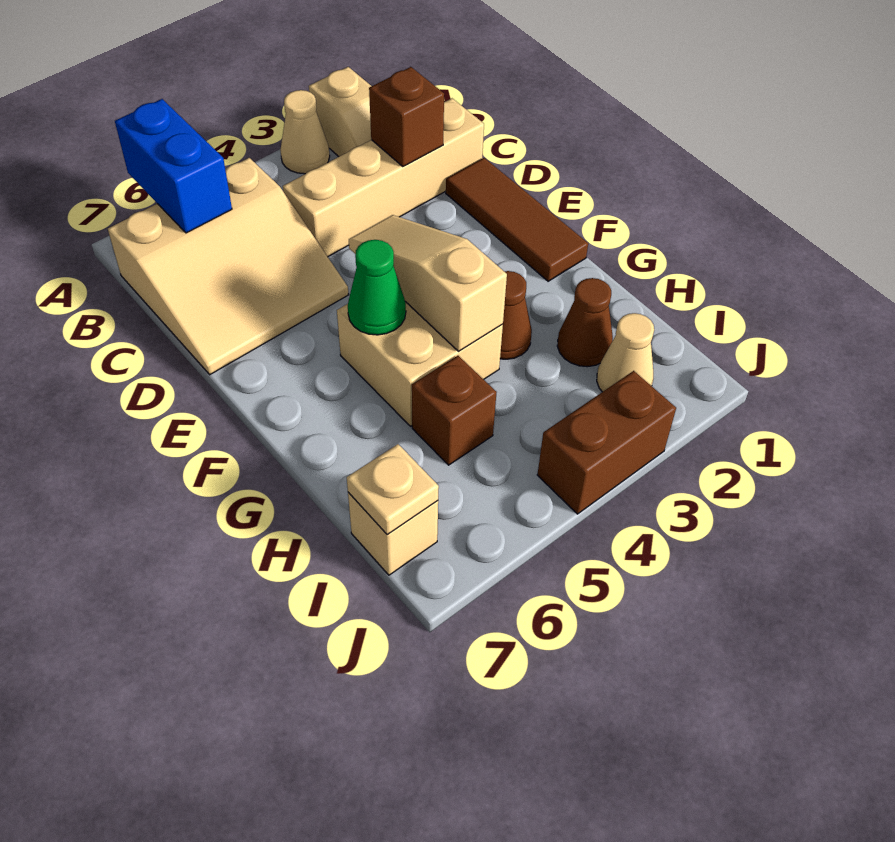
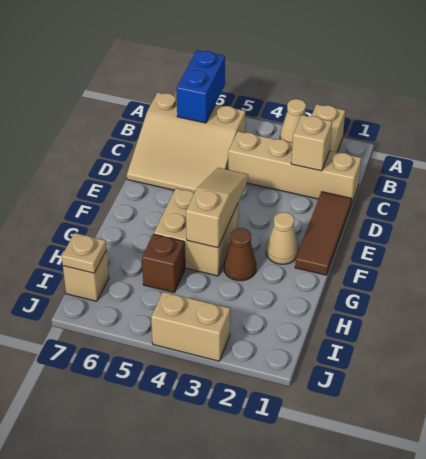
brown brick C2 level 2 -> tan brick C2 level 2
green cone F5 level 2 -> none
brown cone H2 level 1 -> none
tan cone I2 level 1 -> tan cone F2 level 1
brown brick J3:J4 level 1 -> tan brick J3:J4 level 1

